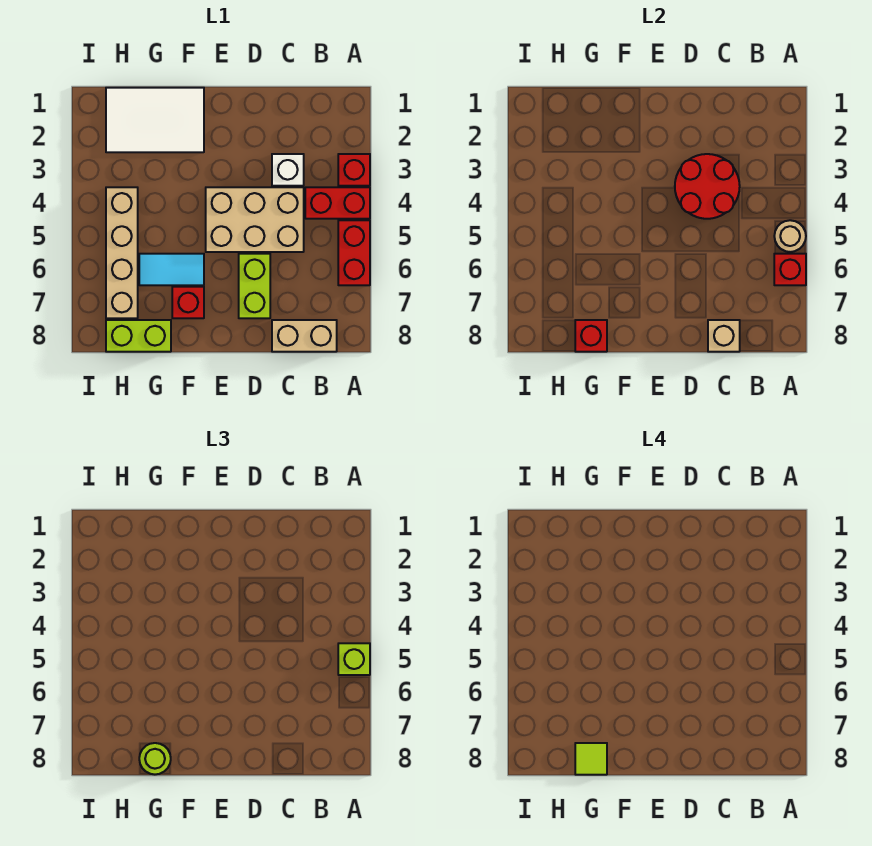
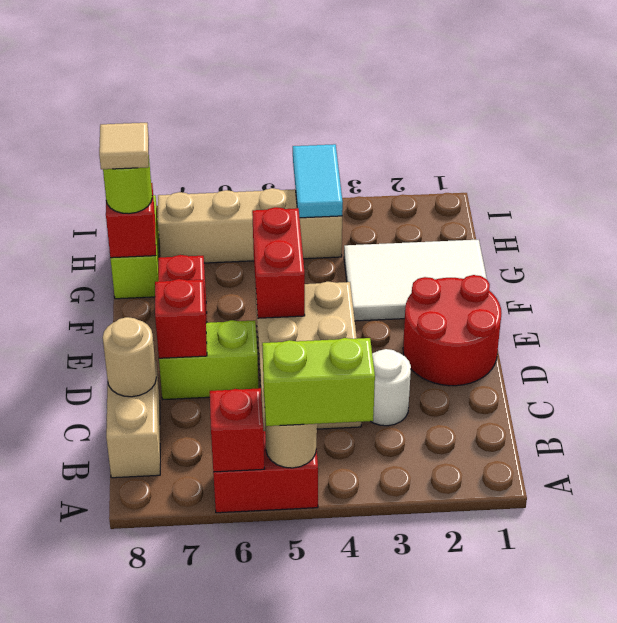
red brick A3 level 1 -> red brick D7 level 2
red brick A4:B4 level 1 -> red brick E5:F5 level 2
lime brick A5 level 3 -> lime brick A4:A5 level 3
white brick C3 level 1 -> white round brick C3 level 1
red round brick C3:D4 level 2 -> red round brick D1:E2 level 1
tan brick C8 level 2 -> tan round brick C8 level 2
white tile F1:H2 level 1 -> white tile F1:G3 level 1
cyan tile F6:G6 level 1 -> cyan tile H4:I4 level 2
lime tile G8 level 4 -> tan tile G8 level 4

